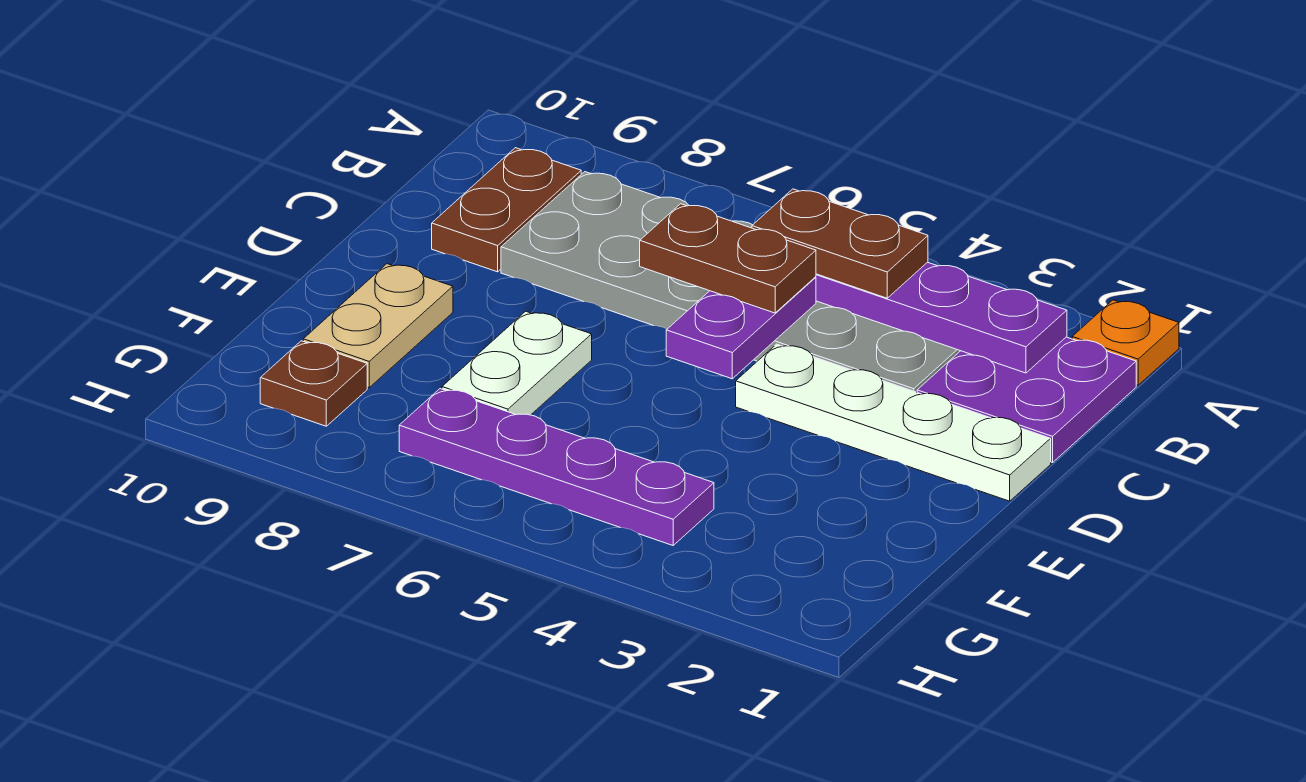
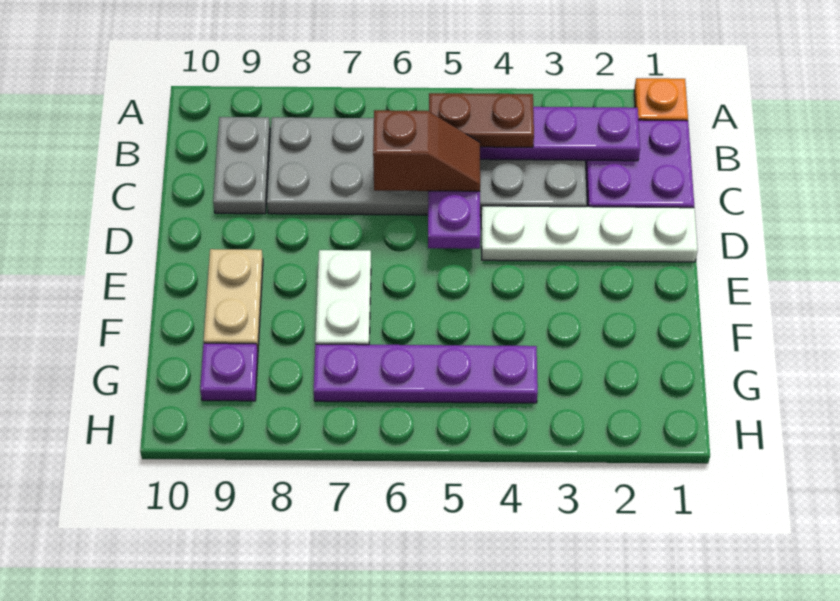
brown plate B9:C9 level 1 -> grey plate B9:C9 level 1
brown plate C5:C6 level 3 -> brown slope C5:C6 level 3 top 6
brown plate G9 level 1 -> purple plate G9 level 1

